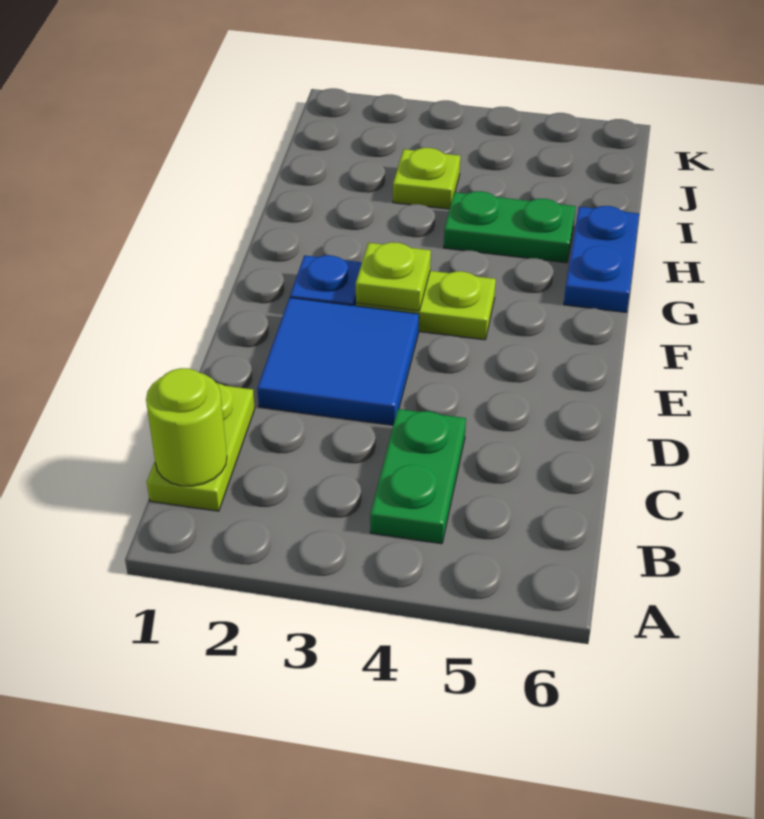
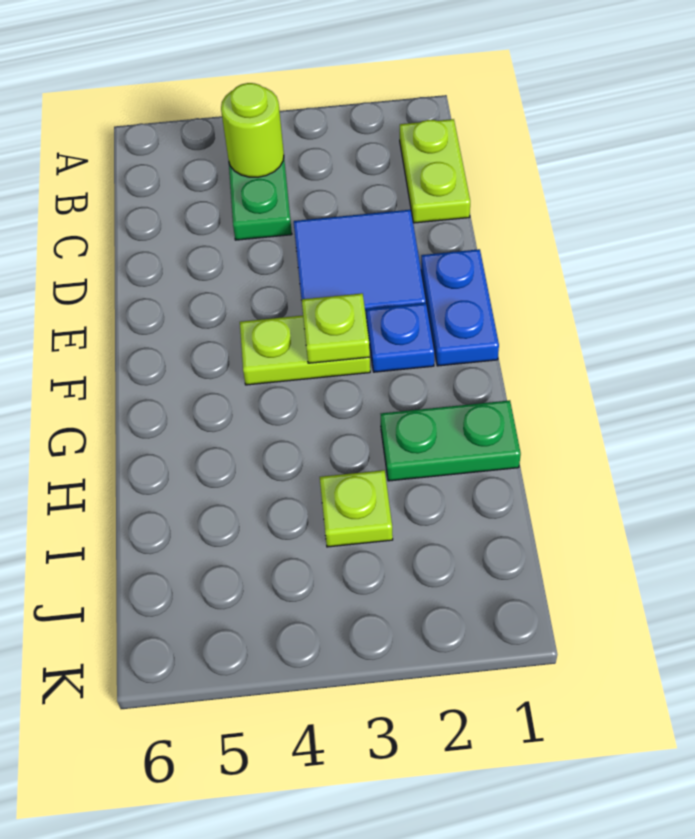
lime round brick B1 level 2 -> lime round brick B4 level 2
blue plate G6:H6 level 1 -> blue plate E1:F1 level 1
green plate H4:H5 level 1 -> green plate H1:H2 level 1

